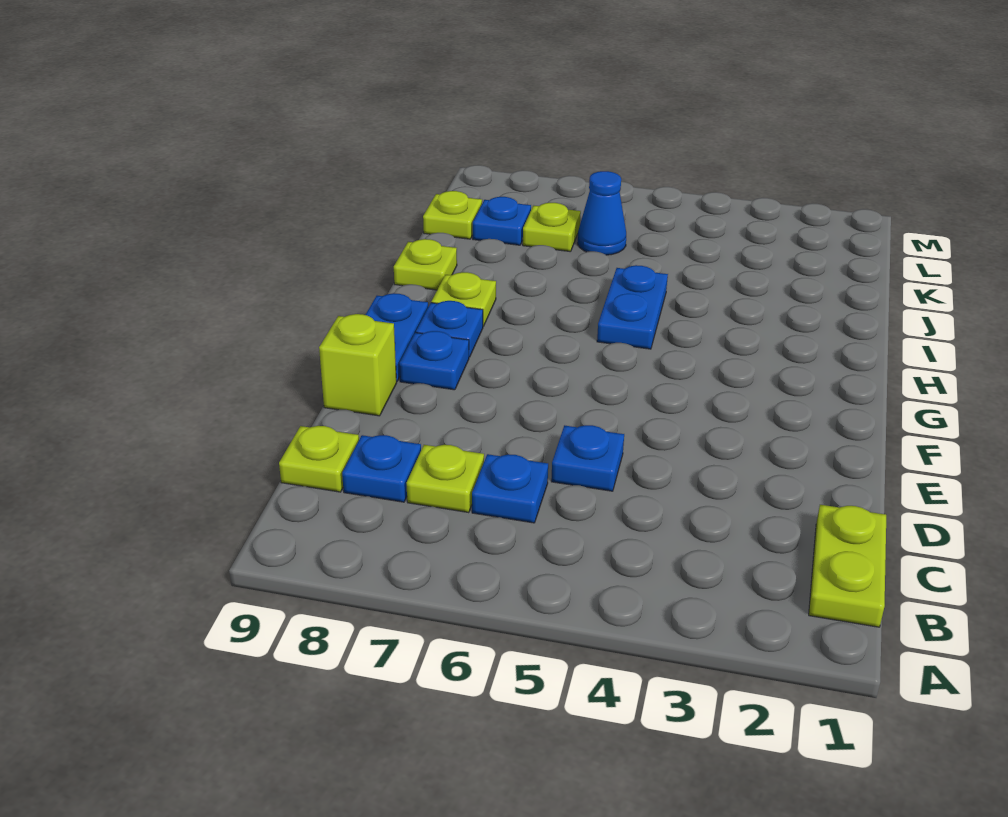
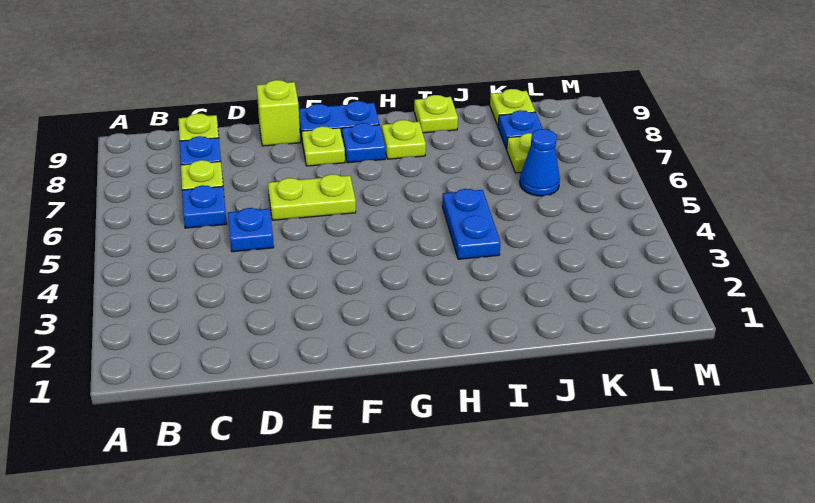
lime plate B1:C1 level 1 -> lime plate E6:F6 level 1
blue plate F8 level 1 -> lime plate F8 level 1
blue plate H5:I5 level 1 -> blue plate I4:I5 level 1

